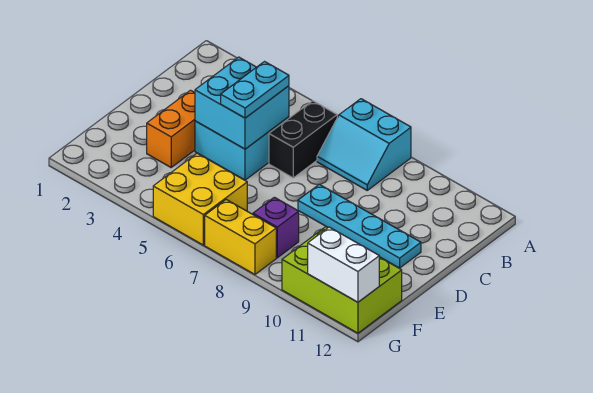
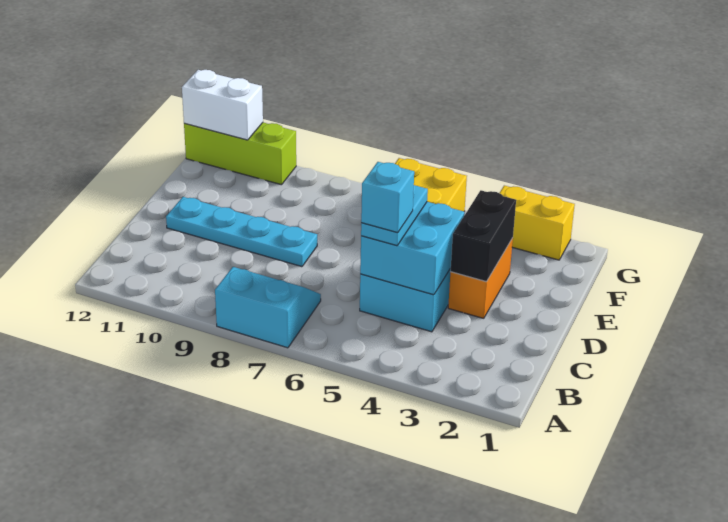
black brick B6:C6 level 1 -> black brick D3:E3 level 2
none -> cyan brick C5 level 4
purple brick F8 level 1 -> none
lime brick F10:G12 level 1 -> lime brick G10:G12 level 1
yellow brick G7:G8 level 1 -> yellow brick G2:G3 level 1

